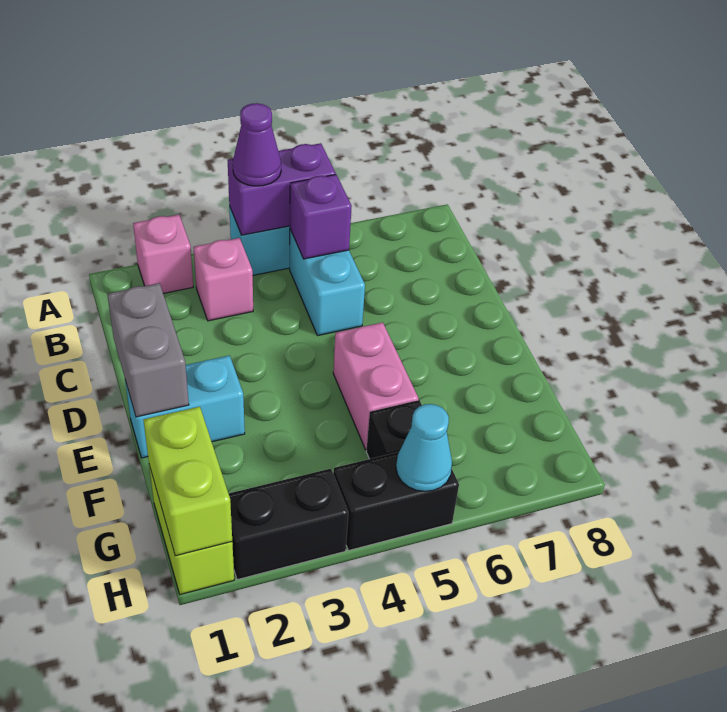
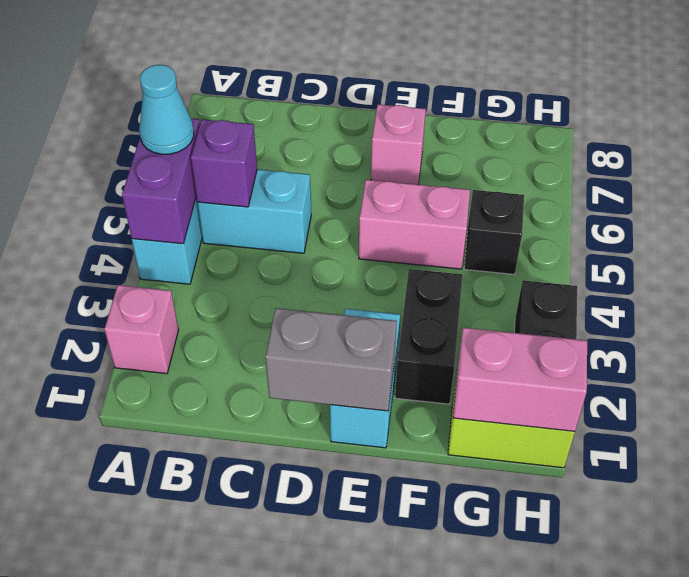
purple cone A4 level 3 -> none
pink brick B3 level 1 -> pink brick E7 level 1
lime brick G1:H1 level 2 -> pink brick G1:H1 level 2
black brick H4:H5 level 1 -> black brick F2:F3 level 1
cyan cone H5 level 2 -> cyan cone A5 level 3

